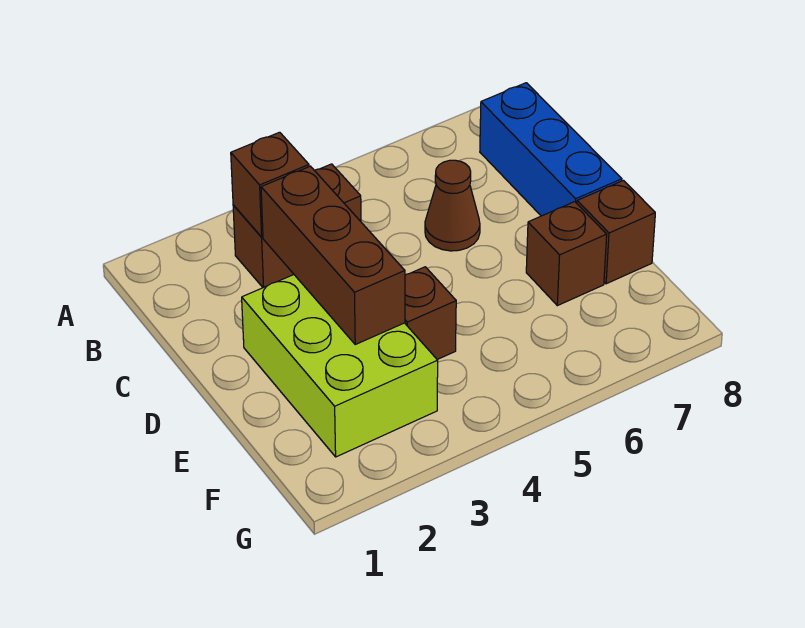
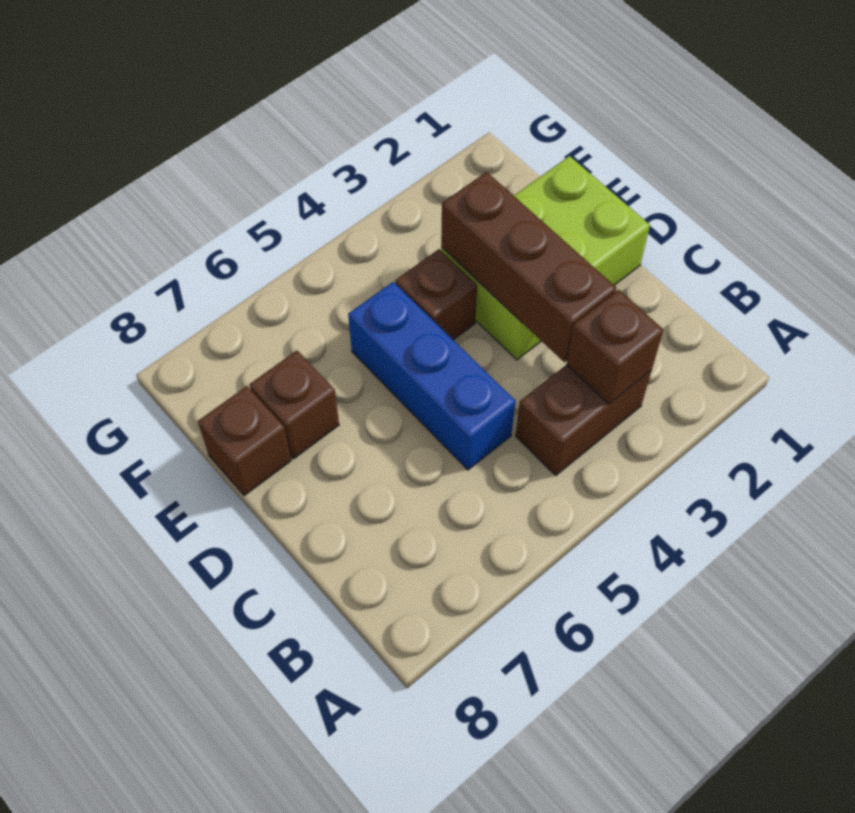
blue brick B8:D8 level 1 -> blue brick C5:E5 level 1
brown cone C6 level 1 -> none
lime brick D2:F3 level 1 -> lime brick D1:E3 level 1

